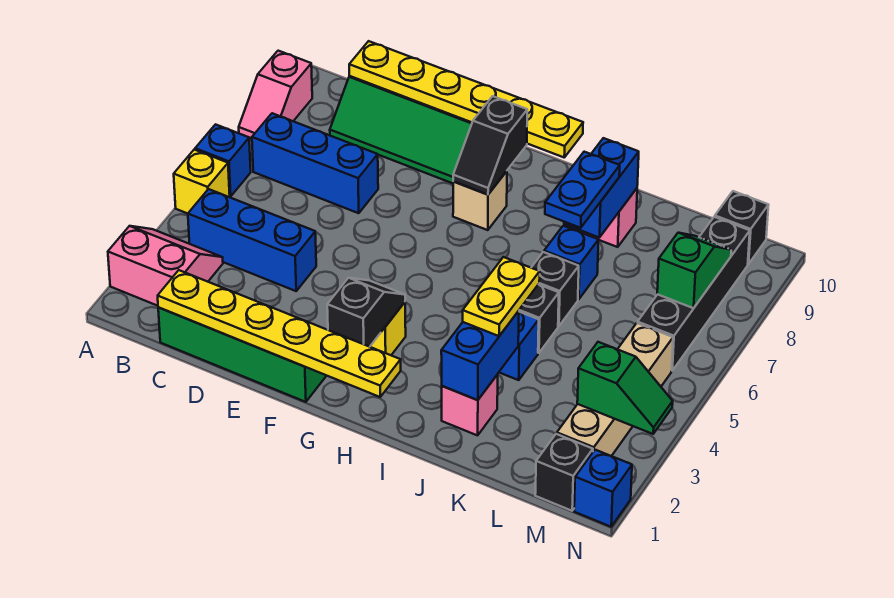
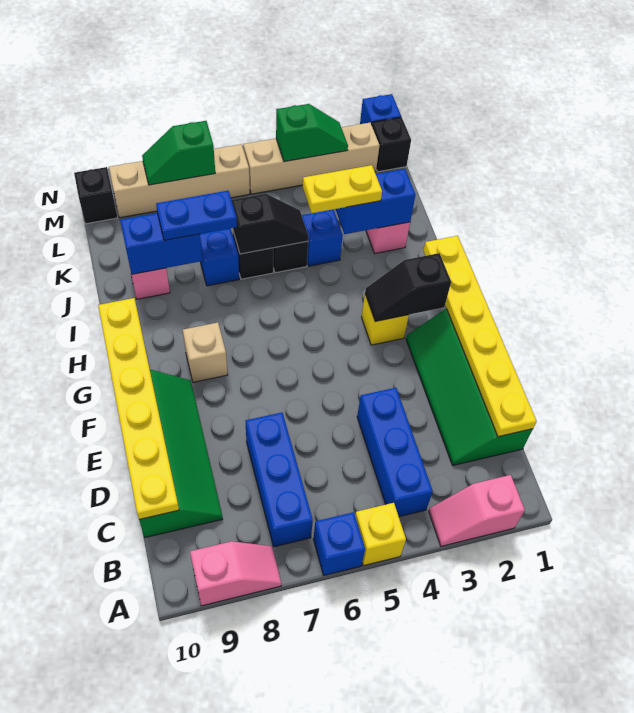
pink slope A2:B3 level 1 top 2 -> pink slope A2:A3 level 1 top 2
black slope G8:G9 level 2 top 9 -> black slope J5:J6 level 2 top 6
green slope M3:N3 level 2 top M -> green slope M3:M4 level 2 top 4
black brick M6:M9 level 1 -> tan brick M6:M9 level 1

